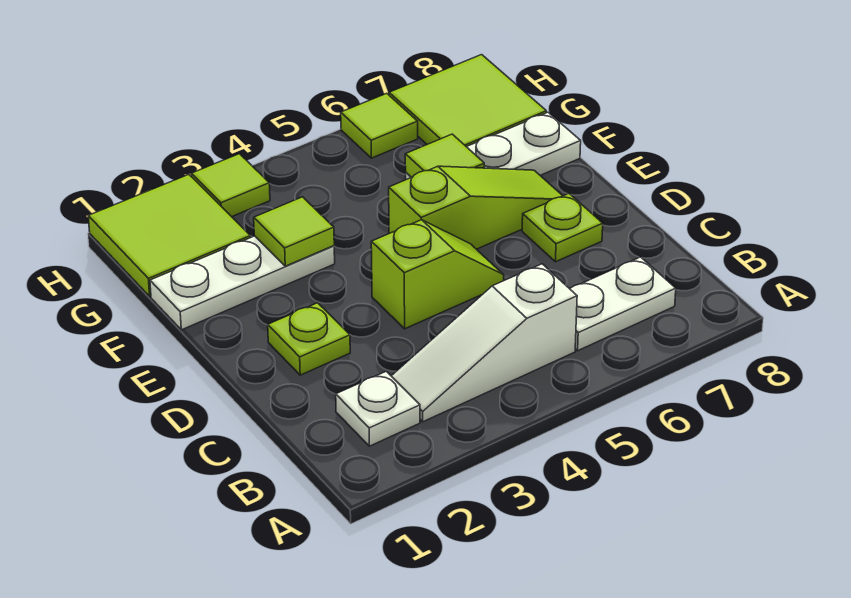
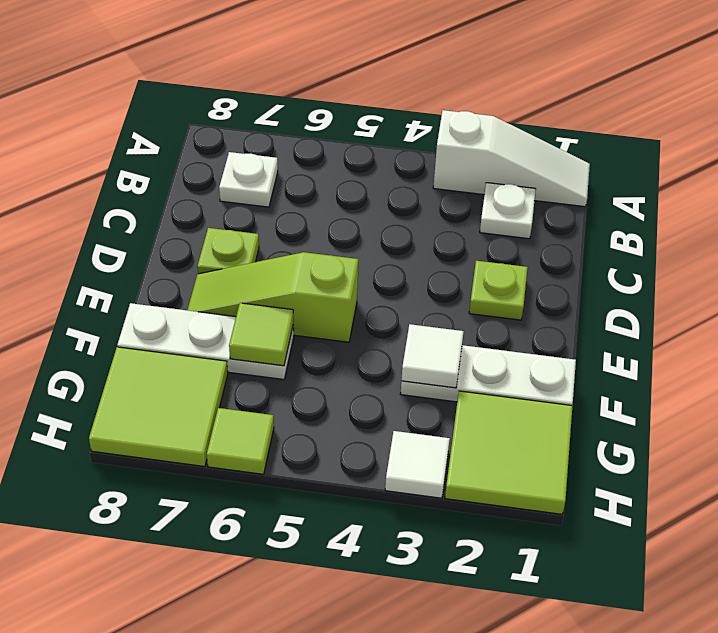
white slope B3:B5 level 1 top 5 -> white slope A1:A3 level 1 top 3
white plate B6:B7 level 1 -> white plate B7 level 1
lime slope D4:D5 level 1 top 4 -> none
lime tile F3 level 2 -> white tile F3 level 2
lime tile H3 level 1 -> white tile H3 level 1

